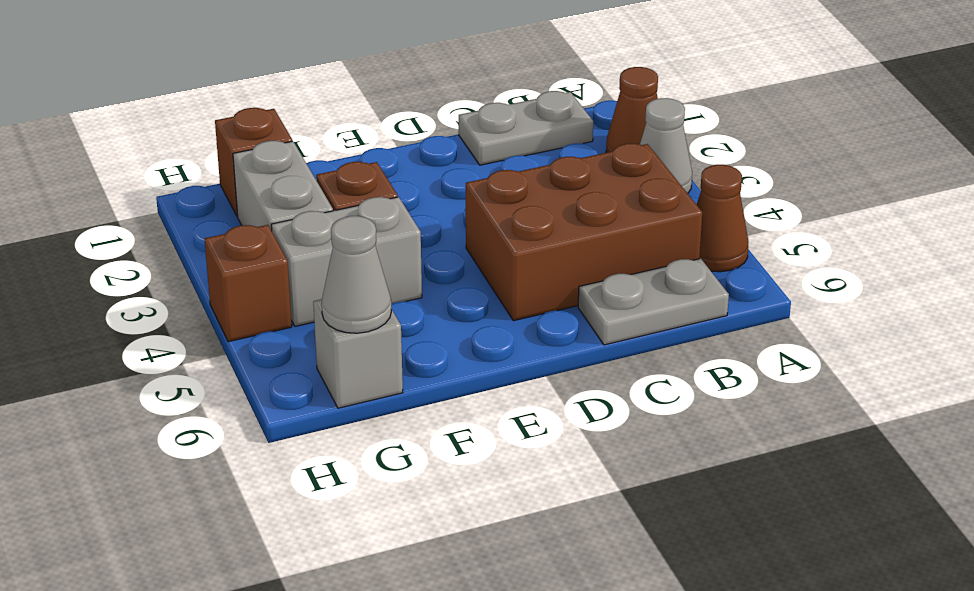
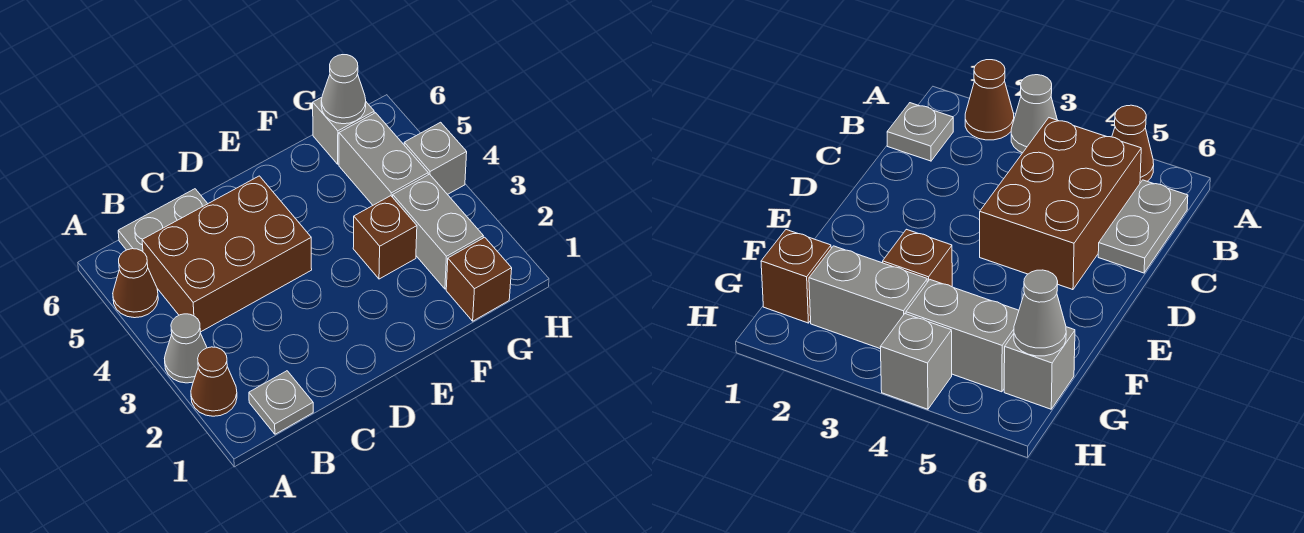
grey plate B1:C1 level 1 -> grey plate B1 level 1
grey brick F4:G4 level 1 -> grey brick G4:G5 level 1
brown brick H4 level 1 -> grey brick H4 level 1

